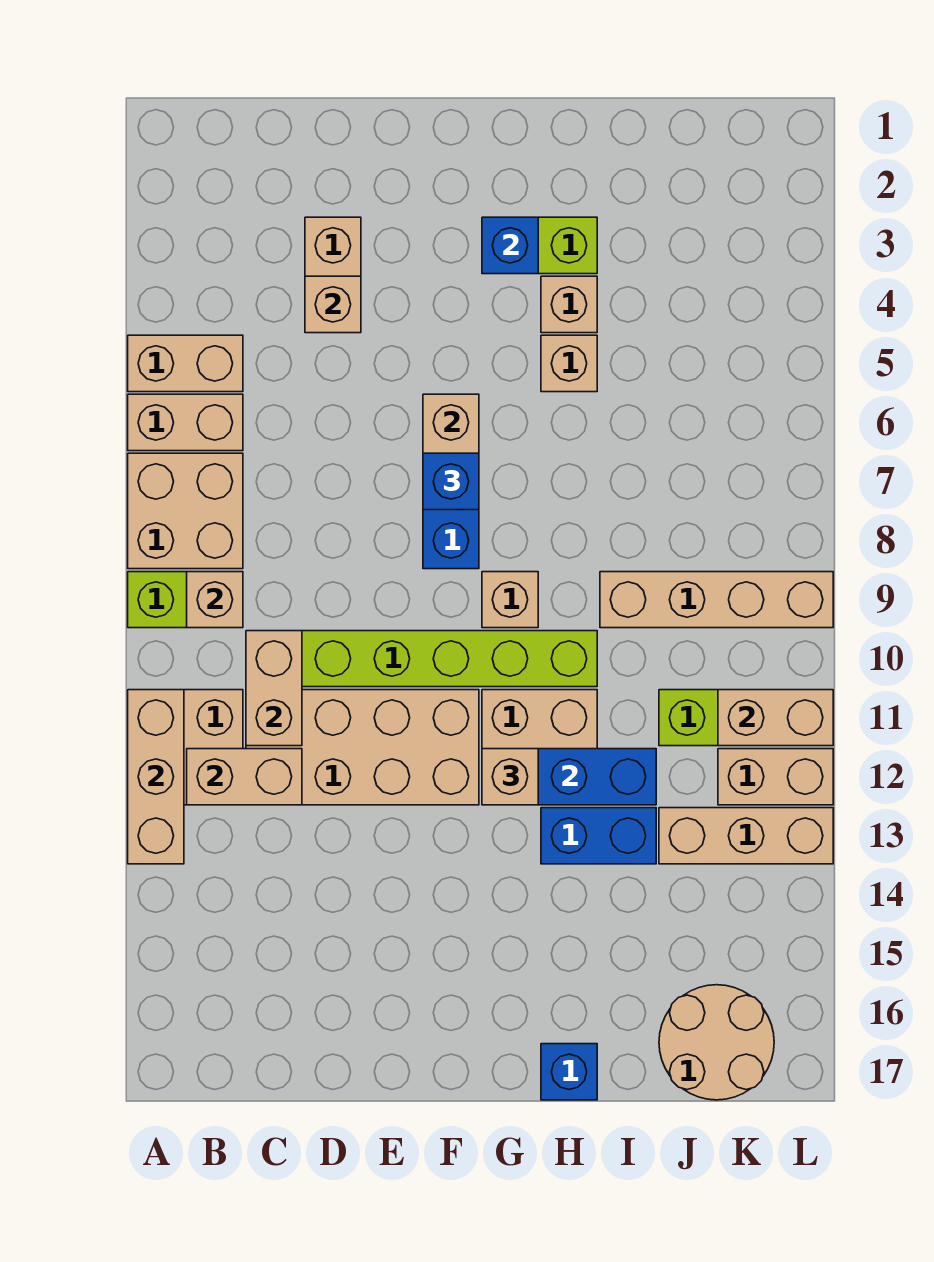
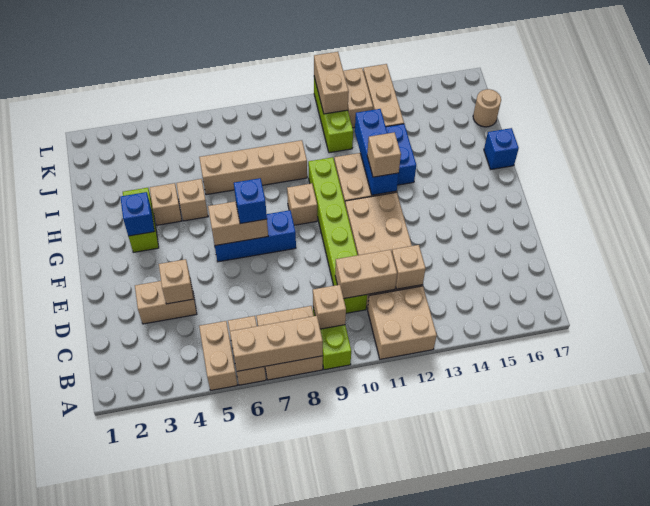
tan brick A11:A13 level 2 -> tan brick A6:A8 level 2
tan brick B12:C12 level 2 -> tan brick C12 level 2
tan brick I9:L9 level 1 -> tan brick I6:I9 level 1
tan round brick J16:K17 level 1 -> tan round brick J17 level 1

